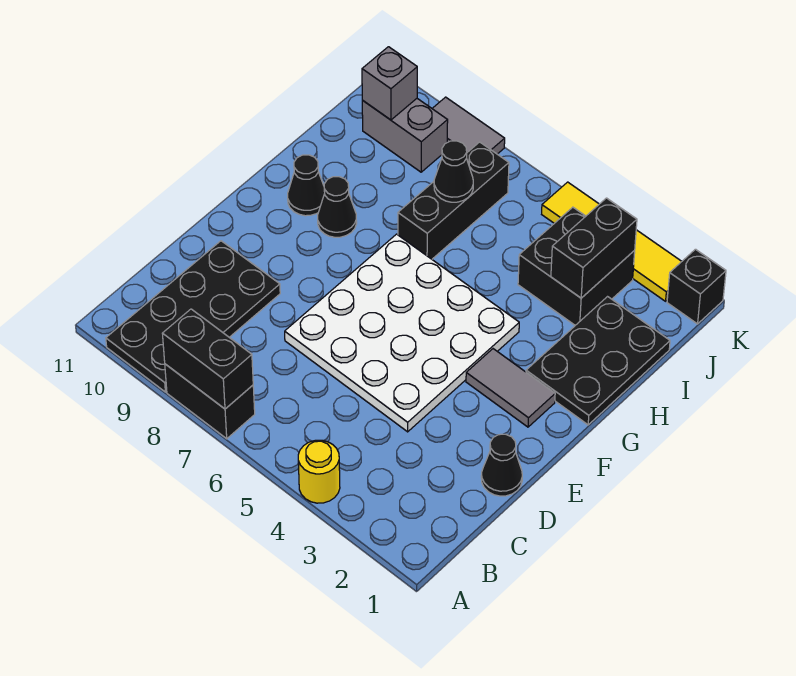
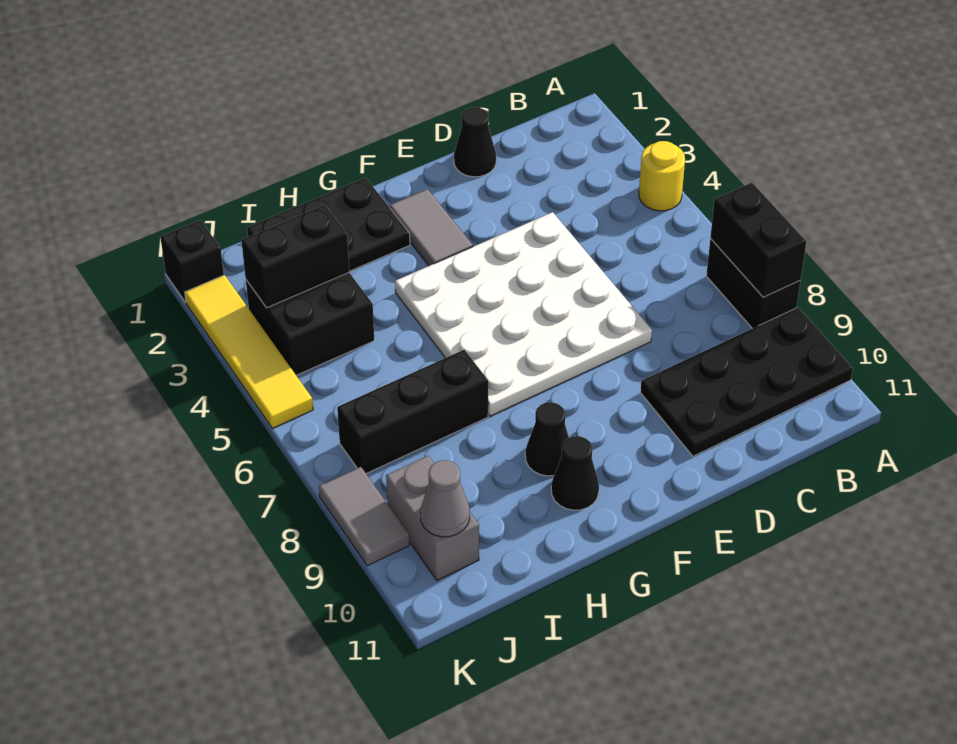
black cone I7 level 2 -> none
grey brick J10 level 2 -> grey cone J10 level 2

